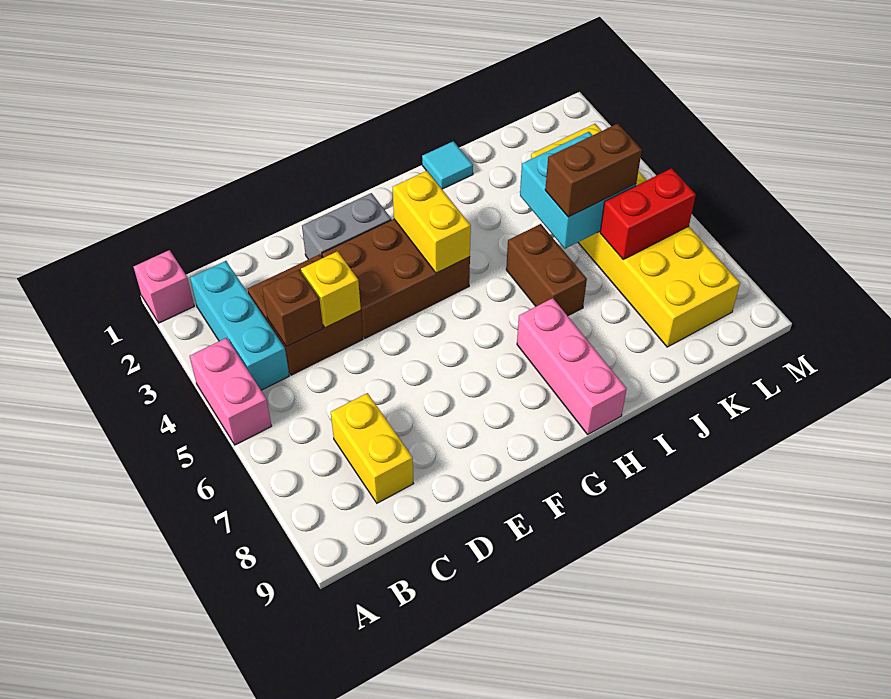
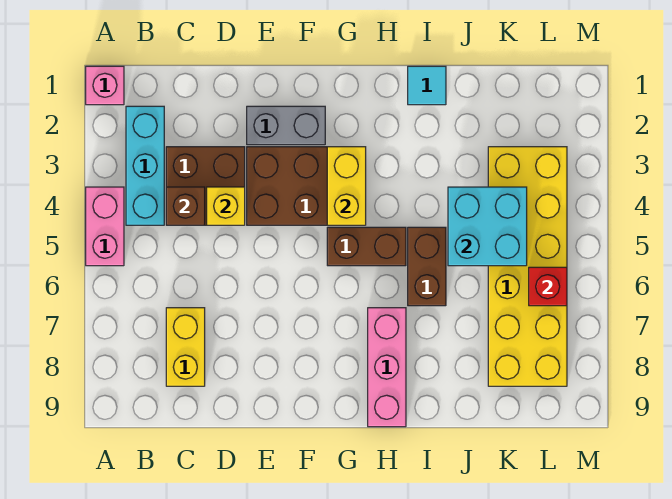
brown brick J5:K5 level 3 -> brown brick G5:H5 level 1
red brick K6:L6 level 2 -> red brick L6 level 2

